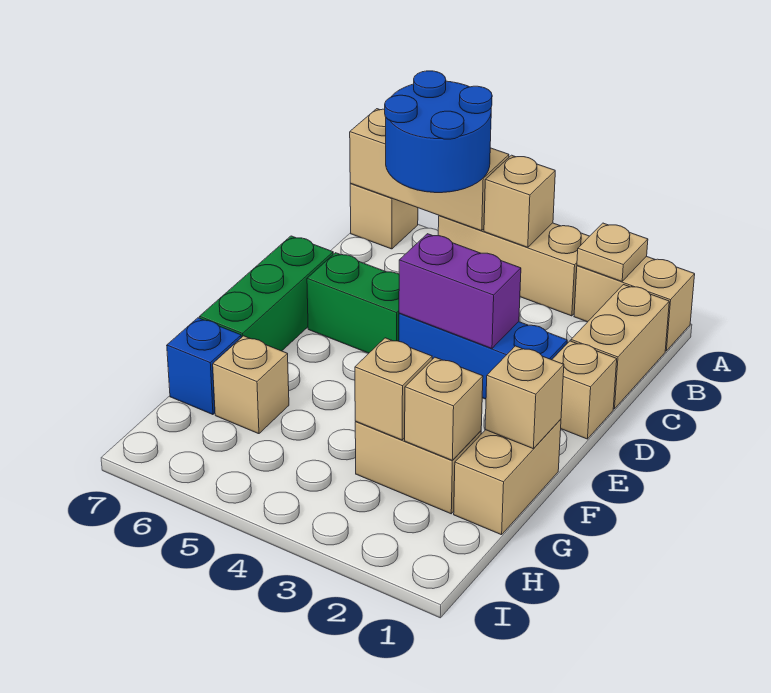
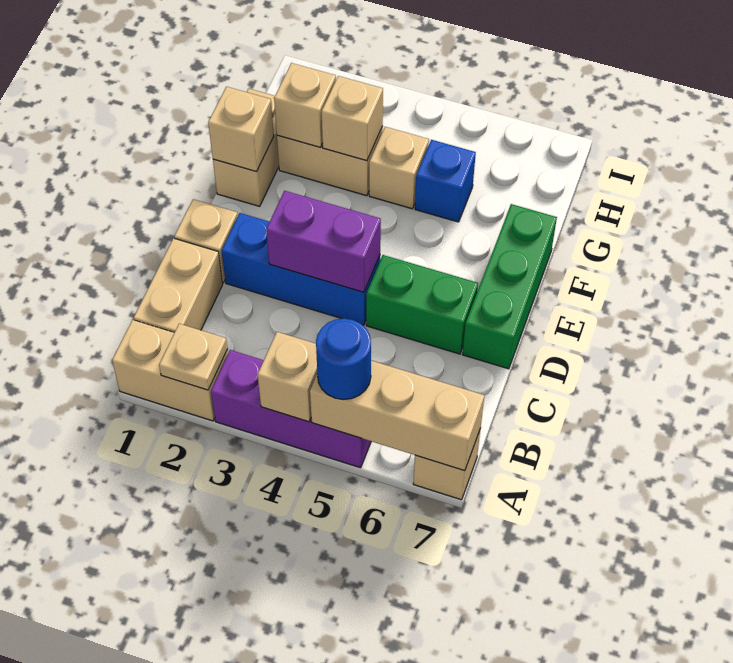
tan brick A3:A5 level 1 -> purple brick A3:A5 level 1
blue round brick A5:B6 level 3 -> blue round brick A5 level 3
tan brick G6 level 1 -> tan brick G4 level 1
blue brick G7 level 1 -> blue brick G5 level 1

